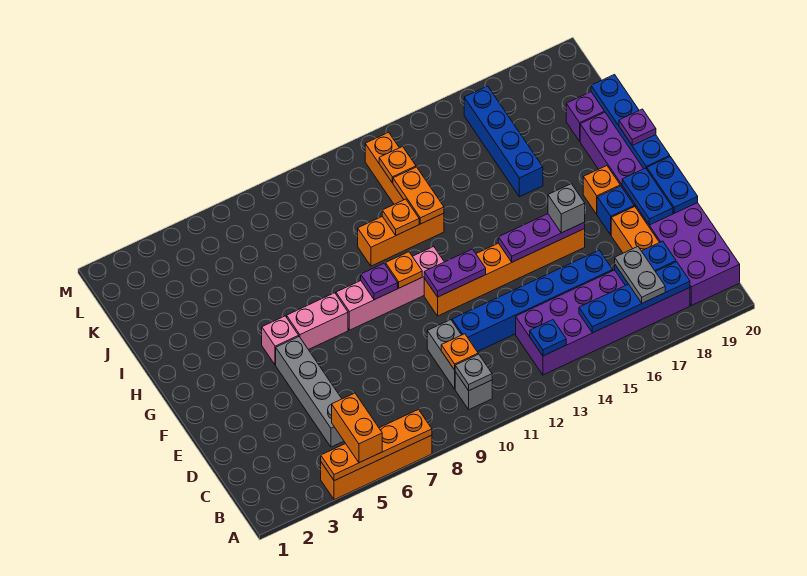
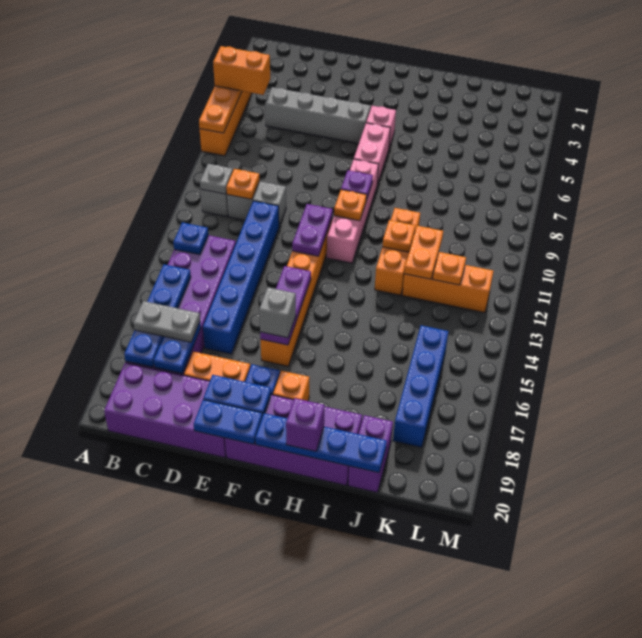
purple plate H20 level 3 -> purple brick H20 level 3
orange plate I12:J12 level 2 -> orange plate J11:J12 level 2
blue brick I16:L16 level 1 -> blue brick K15:K18 level 1

